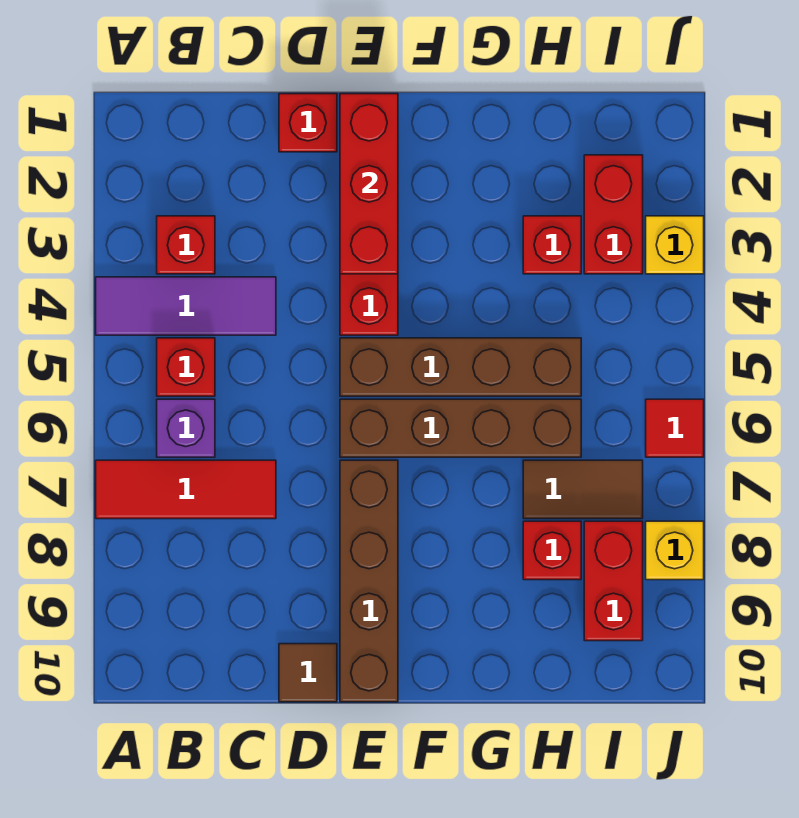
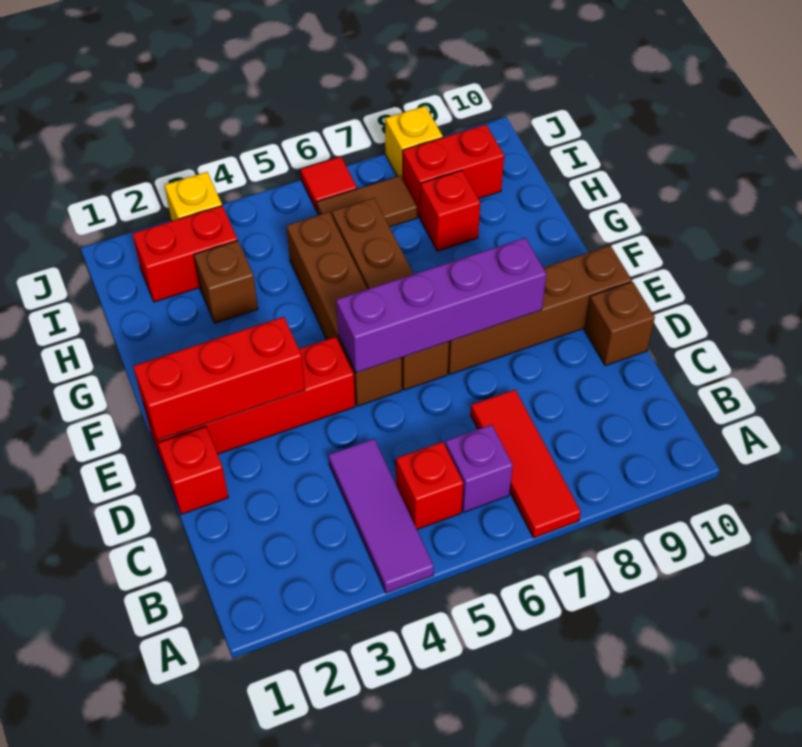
red brick B3 level 1 -> none
brown tile D10 level 1 -> brown brick D10 level 1
none -> purple brick E5:E8 level 2
red brick H3 level 1 -> brown brick H3 level 1
brown tile H7:I7 level 1 -> brown tile I6:I7 level 1

